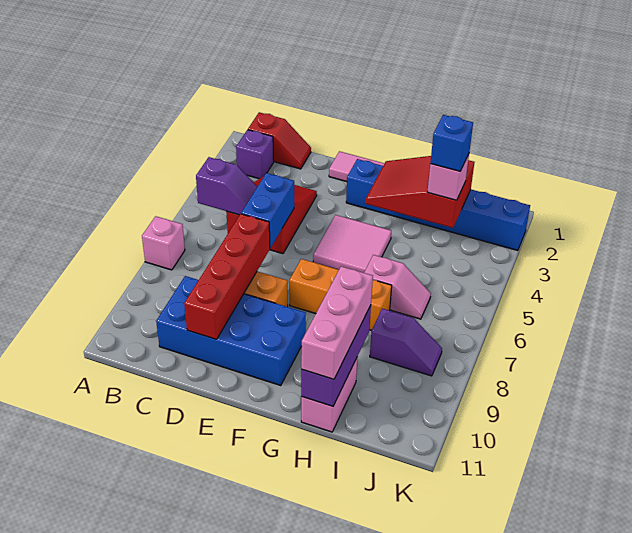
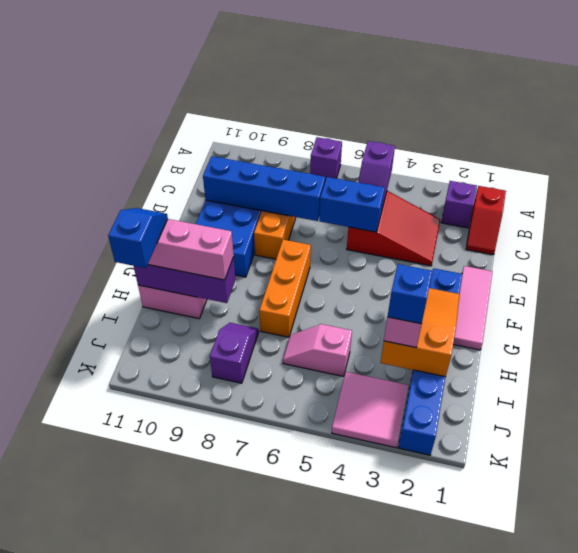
pink brick A7 level 1 -> purple brick A7 level 1
red brick D7:D10 level 2 -> blue brick D7:D10 level 2
pink tile F4:G5 level 1 -> pink tile J3:K4 level 1
red slope G2:I3 level 2 top I -> orange slope G2:I3 level 2 top I
pink slope H6:I6 level 1 top H -> pink slope I5:I6 level 1 top 5
none -> blue slope H11:I11 level 4 top I
purple slope I8:J8 level 1 top I -> purple slope I8:J8 level 1 top J

